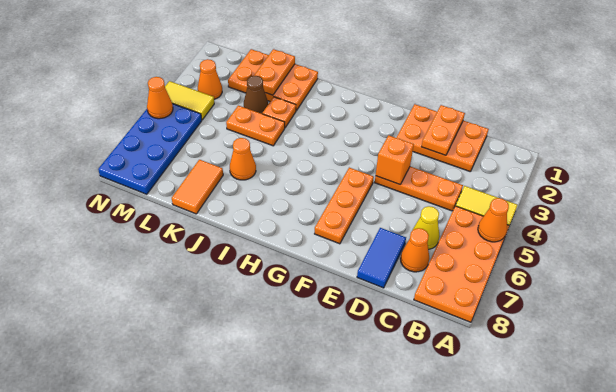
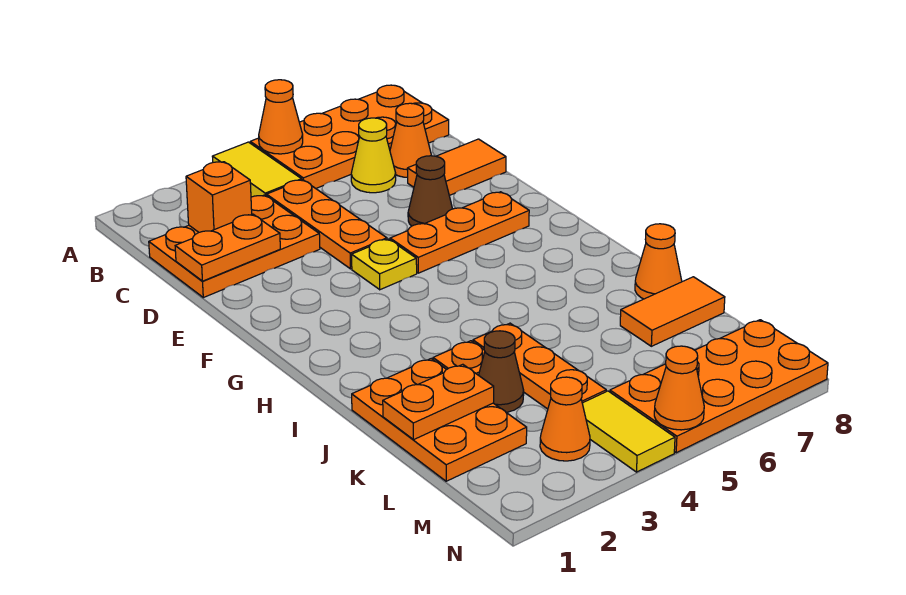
orange plate C1:E2 level 1 -> orange plate C1:D3 level 1
blue tile D7:D8 level 1 -> orange tile D7:D8 level 1
orange brick E4 level 2 -> orange brick C2 level 2
none -> brown cone E6 level 1
none -> yellow plate F4 level 1
orange plate J4:K4 level 1 -> orange plate J4:L4 level 1
orange cone J6 level 1 -> orange cone J8 level 1
blue plate M5:N8 level 1 -> orange plate M5:N8 level 1

